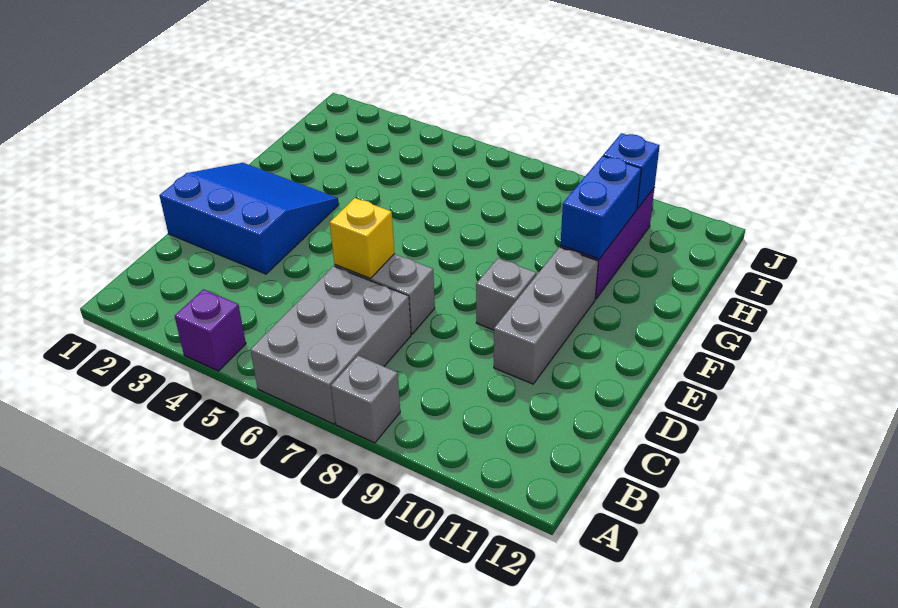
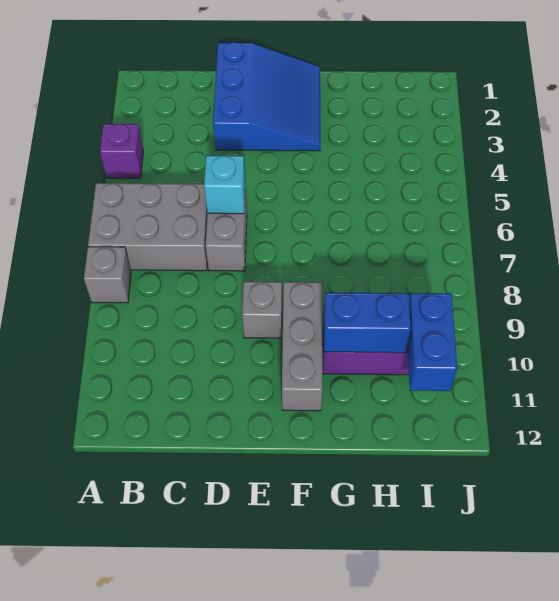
yellow brick D6 level 2 -> cyan brick D6 level 2
grey brick D10:F10 level 1 -> grey brick F9:F11 level 1
blue brick I10 level 2 -> blue brick I10:I11 level 2

